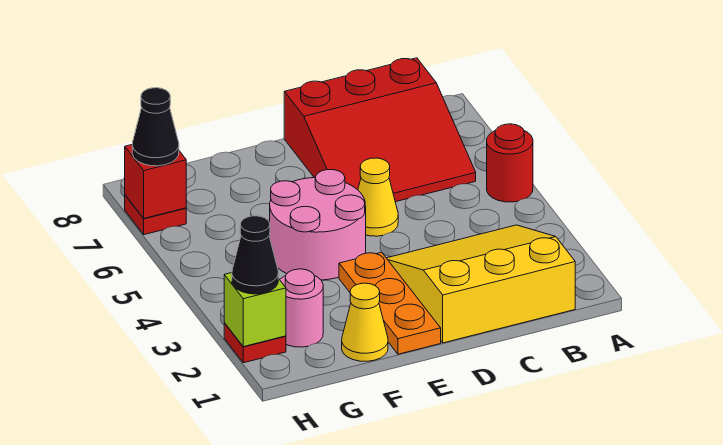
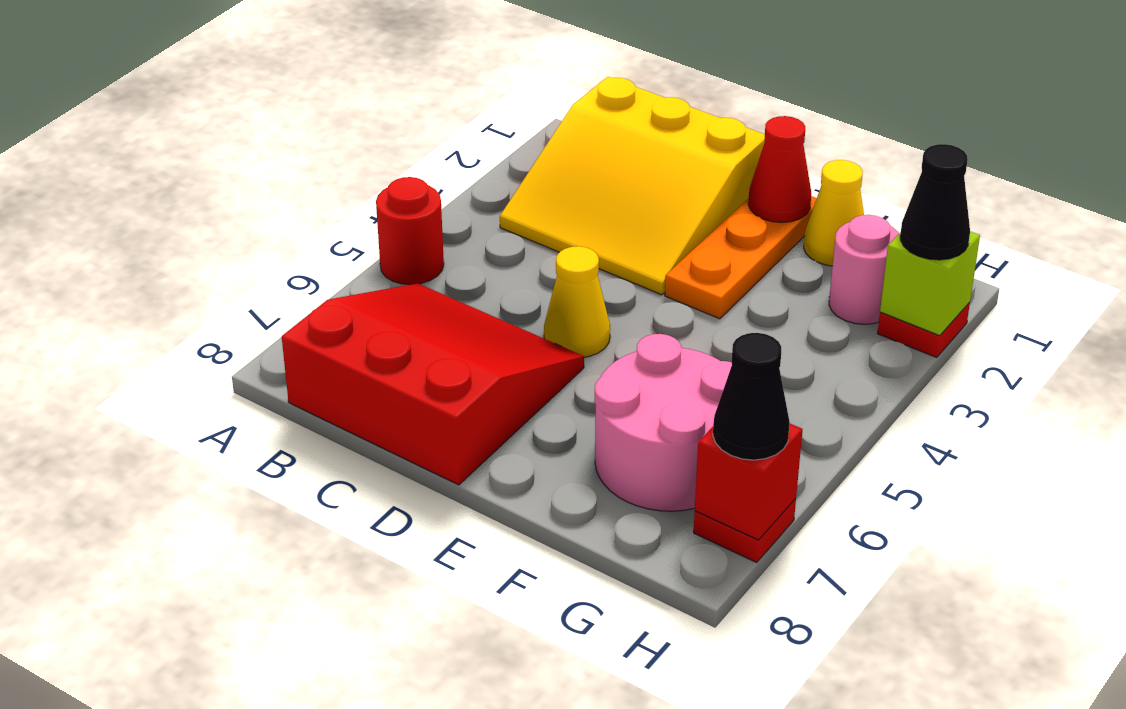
none -> red cone E1 level 2
pink round brick E4:F5 level 1 -> pink round brick F6:G7 level 1

